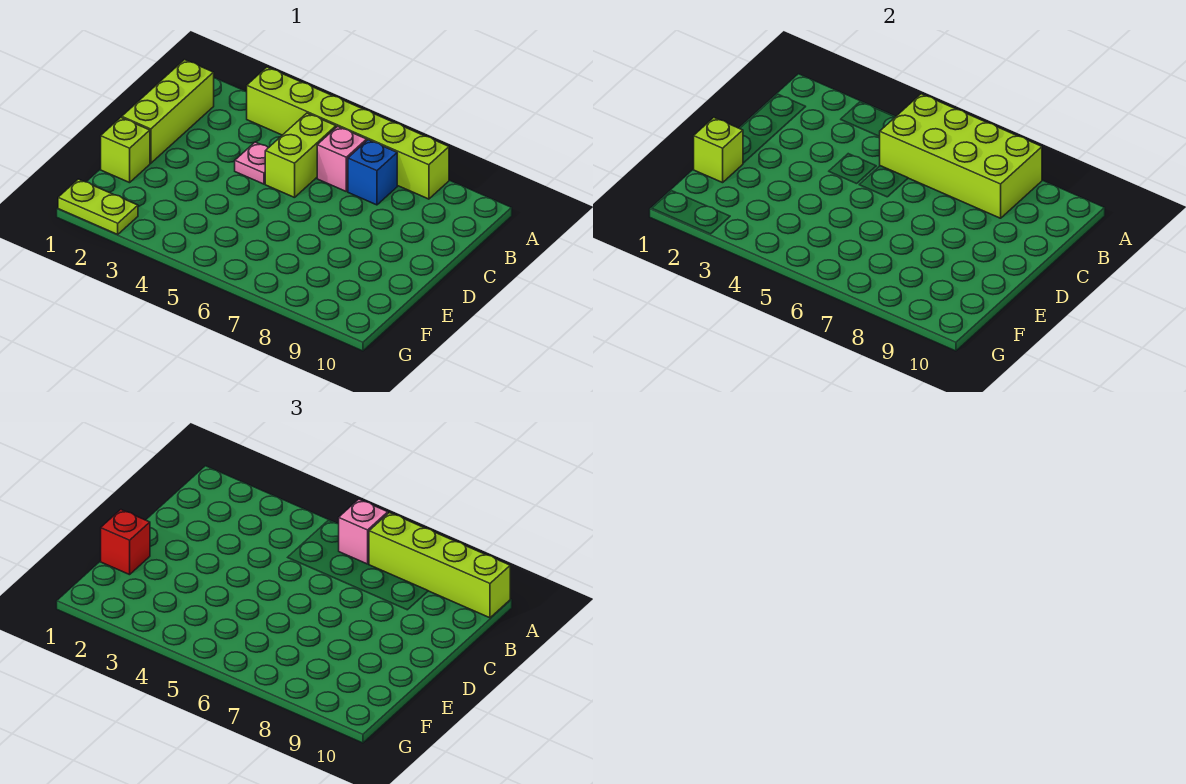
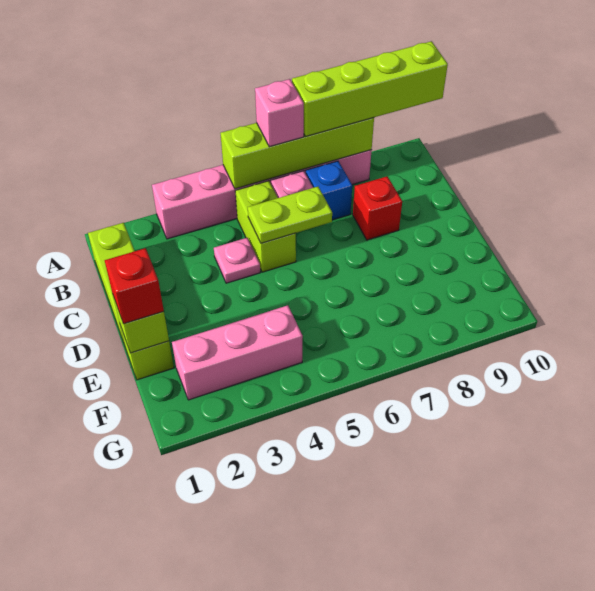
lime brick A3:A8 level 1 -> pink brick A3:A8 level 1
lime brick A5:B8 level 2 -> lime brick A5:A8 level 2
none -> red brick C8 level 1
none -> pink brick F2:F4 level 1
lime plate G1:G2 level 1 -> lime plate C5:C6 level 2

